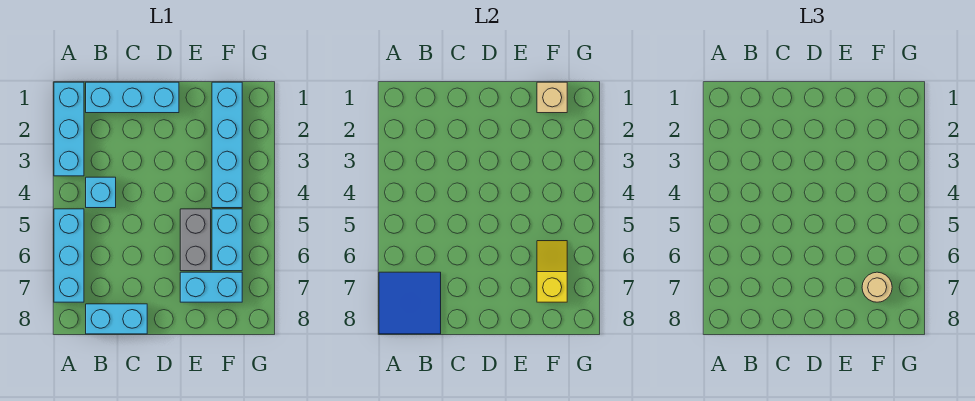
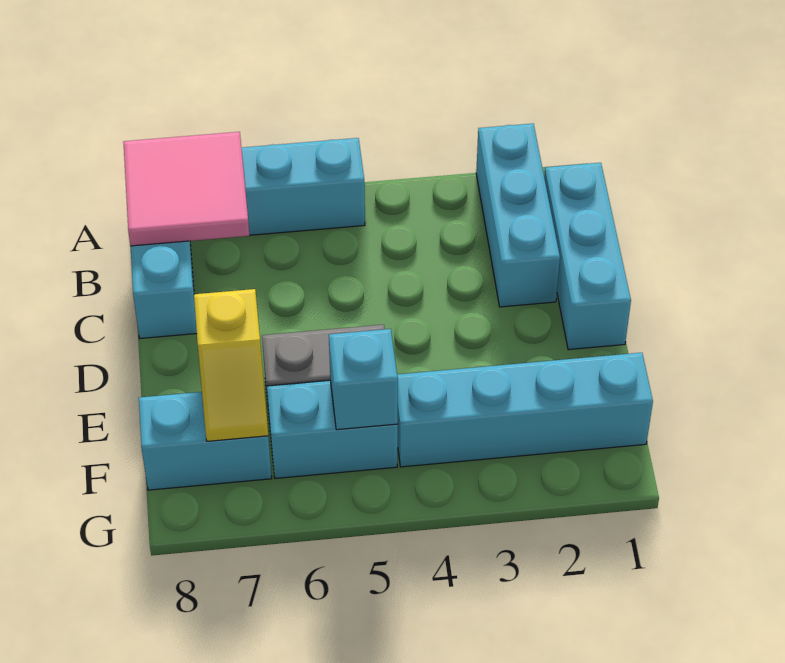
cyan brick A1:A3 level 1 -> cyan brick A2:C2 level 1
blue tile A7:B8 level 2 -> pink tile A7:B8 level 2
cyan brick B4 level 1 -> cyan brick F5 level 2
cyan brick E7:F7 level 1 -> cyan brick F7:F8 level 1
tan brick F1 level 2 -> none
yellow slope F6:F7 level 2 top 7 -> yellow slope E7:F7 level 2 top E
tan round brick F7 level 3 -> none

